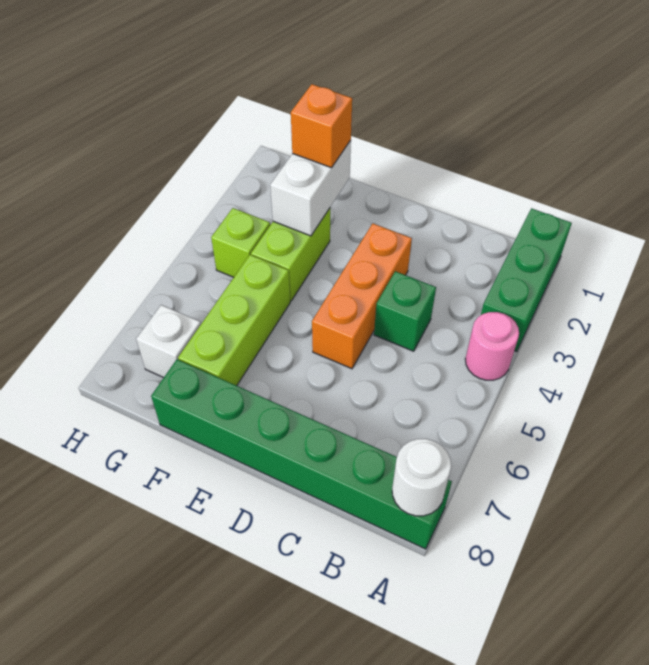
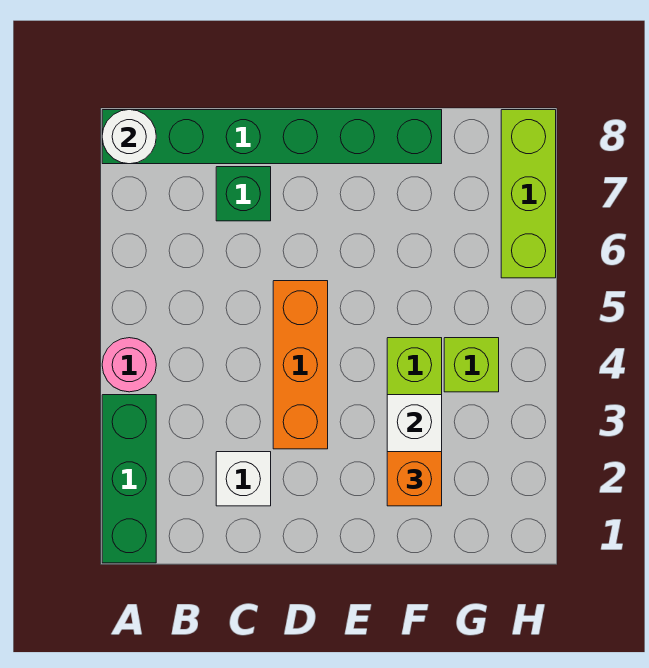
green brick C4 level 1 -> green brick C7 level 1
lime brick F5:F7 level 1 -> lime brick H6:H8 level 1
white brick G7 level 1 -> white brick C2 level 1

